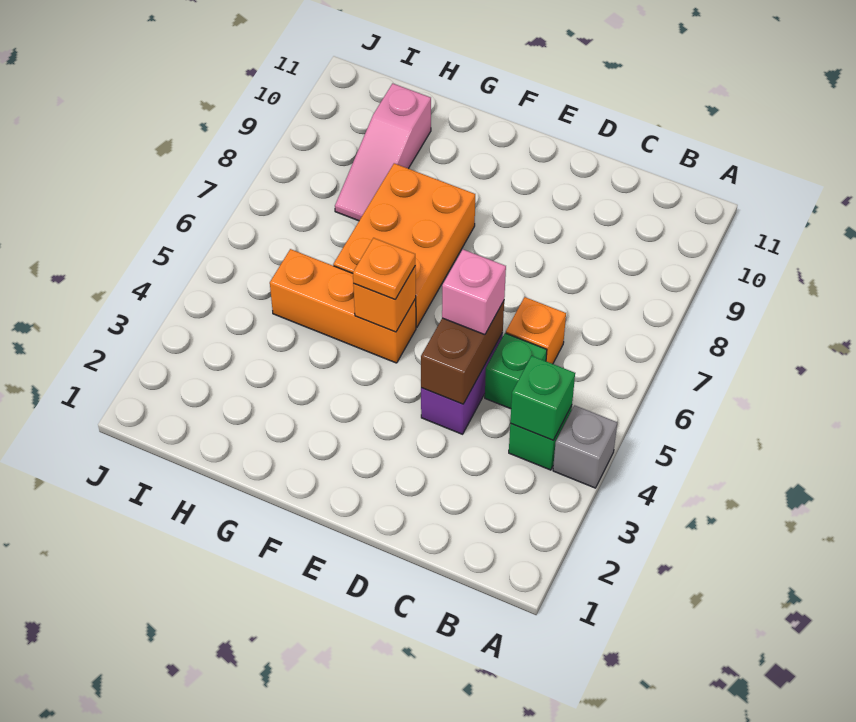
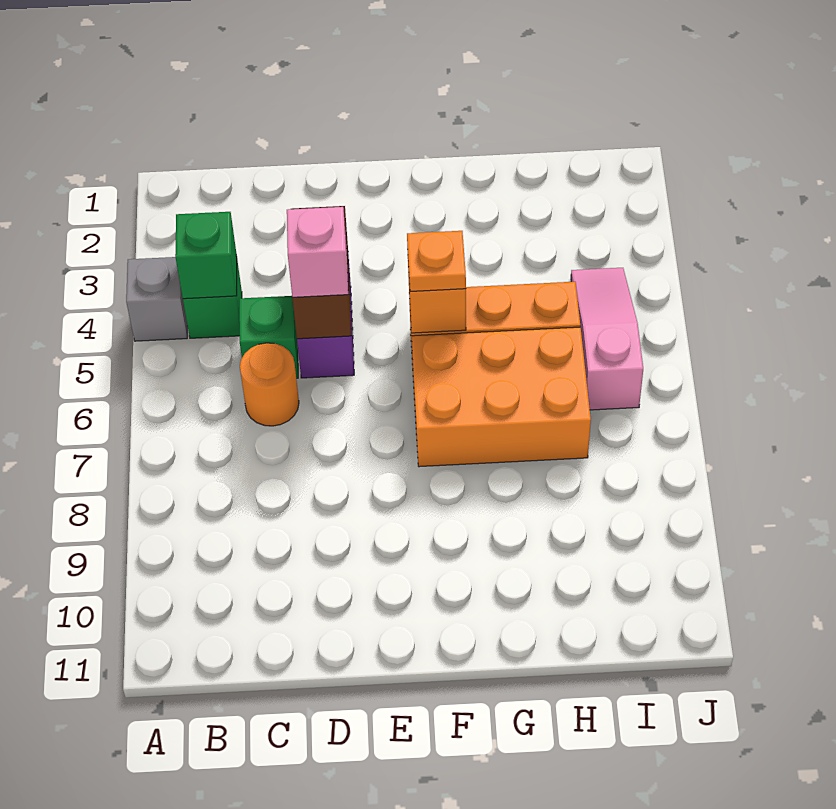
orange brick C6 level 1 -> orange round brick C6 level 1
orange brick F6:G8 level 1 -> orange brick F6:H7 level 1
pink slope H8:H10 level 1 top 10 -> pink slope I4:I6 level 1 top 6

